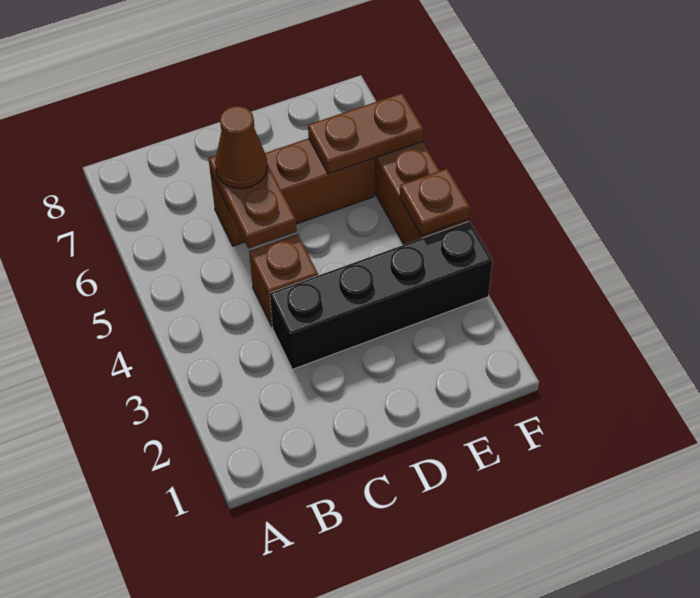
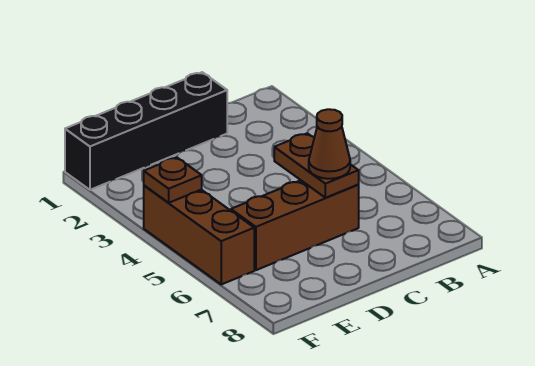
black brick C3:F3 level 1 -> black brick C1:F1 level 1
brown brick C4 level 1 -> none
brown plate E6:F6 level 2 -> none

